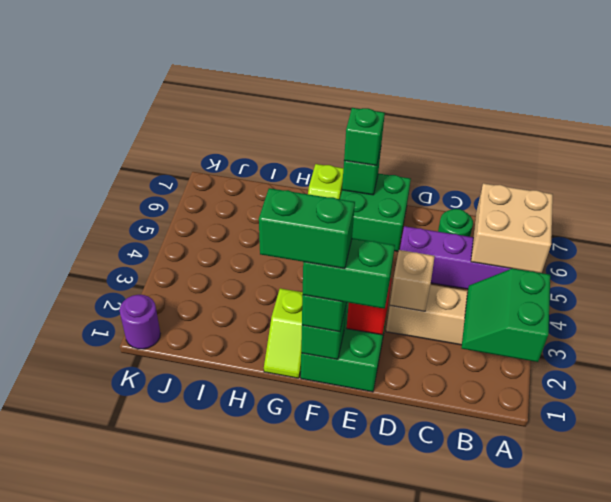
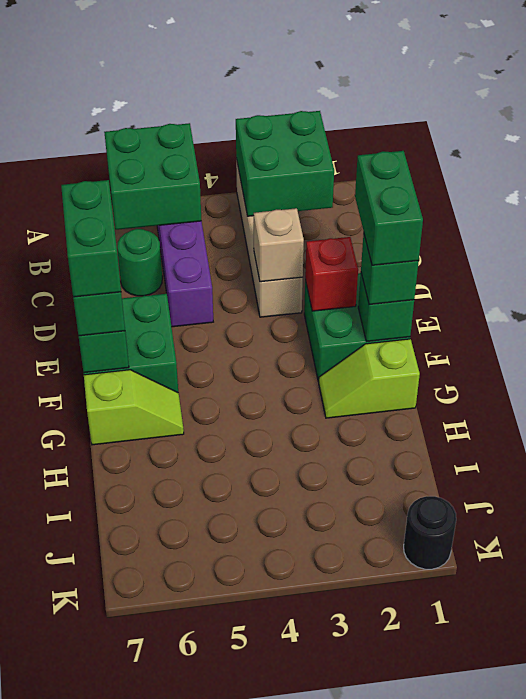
green slope A2:B3 level 2 top A -> green brick A2:B3 level 2
tan brick A5:B6 level 2 -> green brick A5:B6 level 2
green brick F1:G1 level 5 -> green brick E7:F7 level 4
lime slope G1:G2 level 1 top 2 -> lime slope G1:G2 level 1 top 1
purple round brick K1 level 1 -> black round brick K1 level 1

